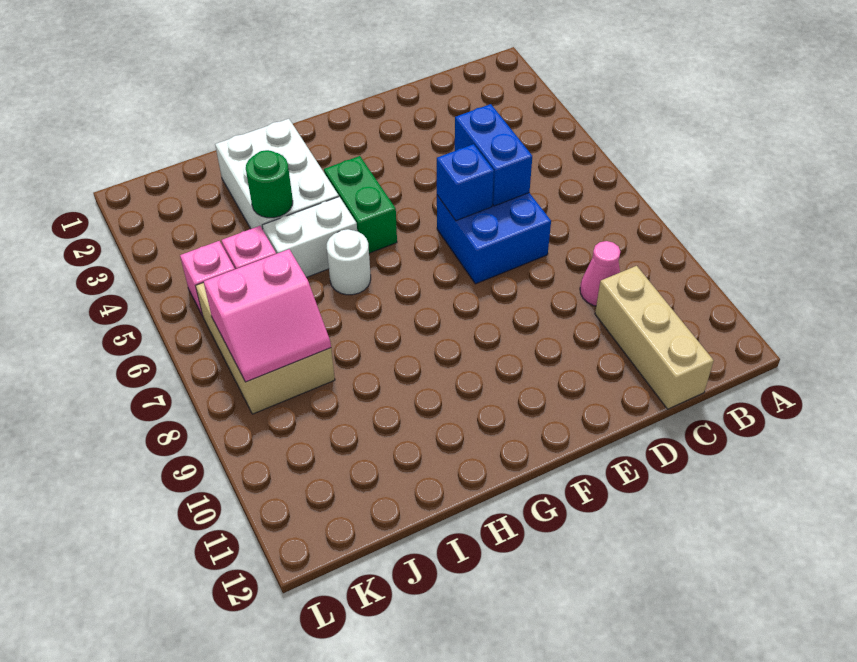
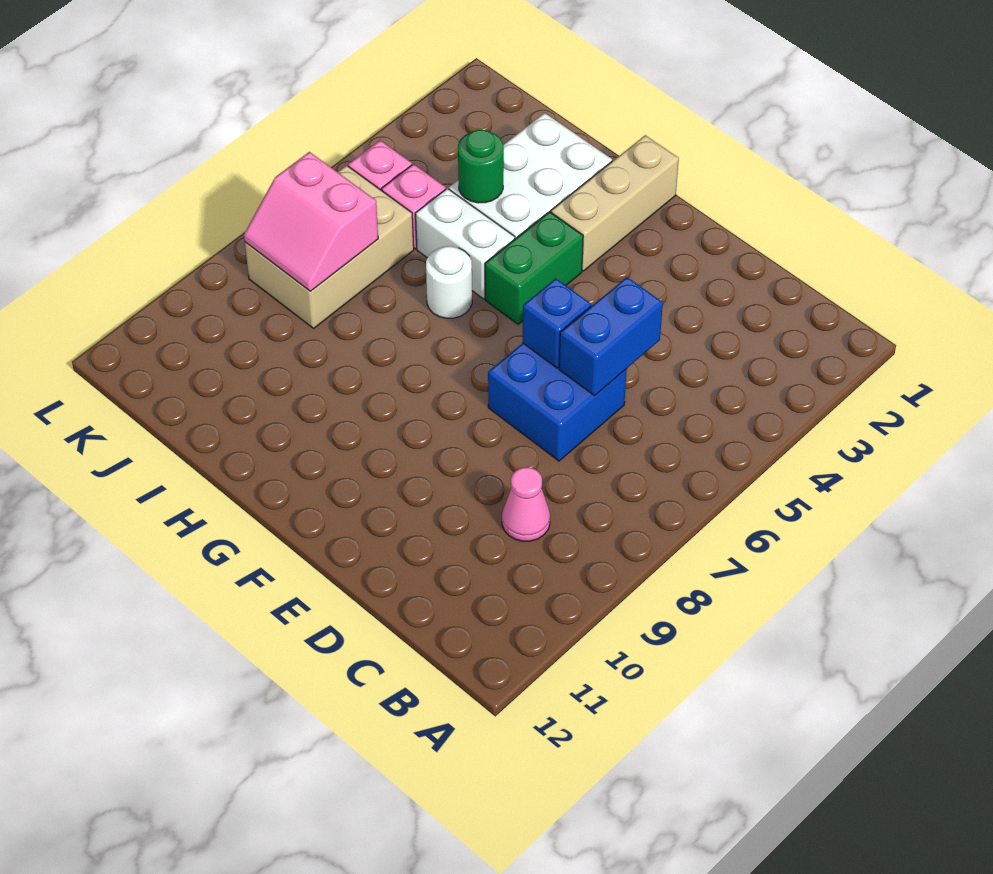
tan brick C10:C12 level 1 -> tan brick G1:G3 level 1

